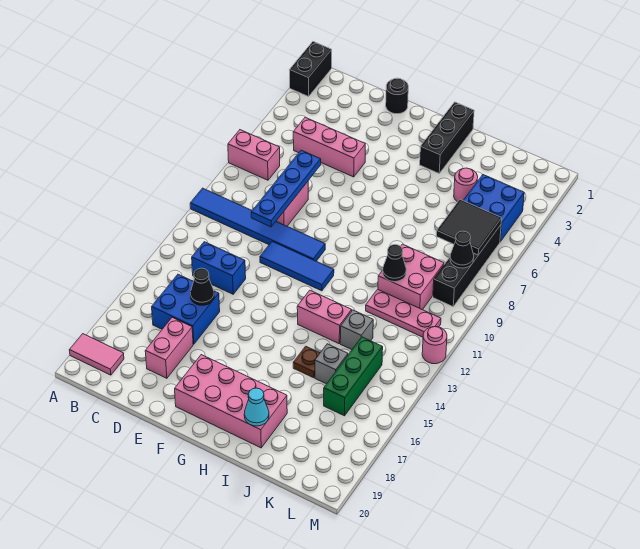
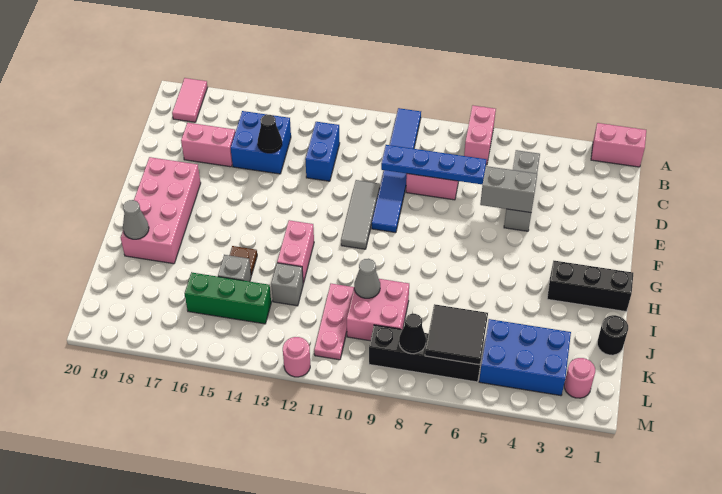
black brick A1:A2 level 1 -> pink brick A1:A2 level 1
pink brick C5:E5 level 1 -> grey brick C5:E5 level 1
black round brick E1 level 1 -> black round brick J1 level 1
none -> grey brick E5:E6 level 2
blue tile E11:G11 level 1 -> grey tile E11:G11 level 1
cyan cone I19 level 2 -> grey cone I19 level 2
pink round brick J4 level 1 -> pink round brick L2 level 1
black cone J10 level 2 -> grey cone J10 level 2
blue brick K4:L5 level 1 -> blue brick K3:L5 level 1

